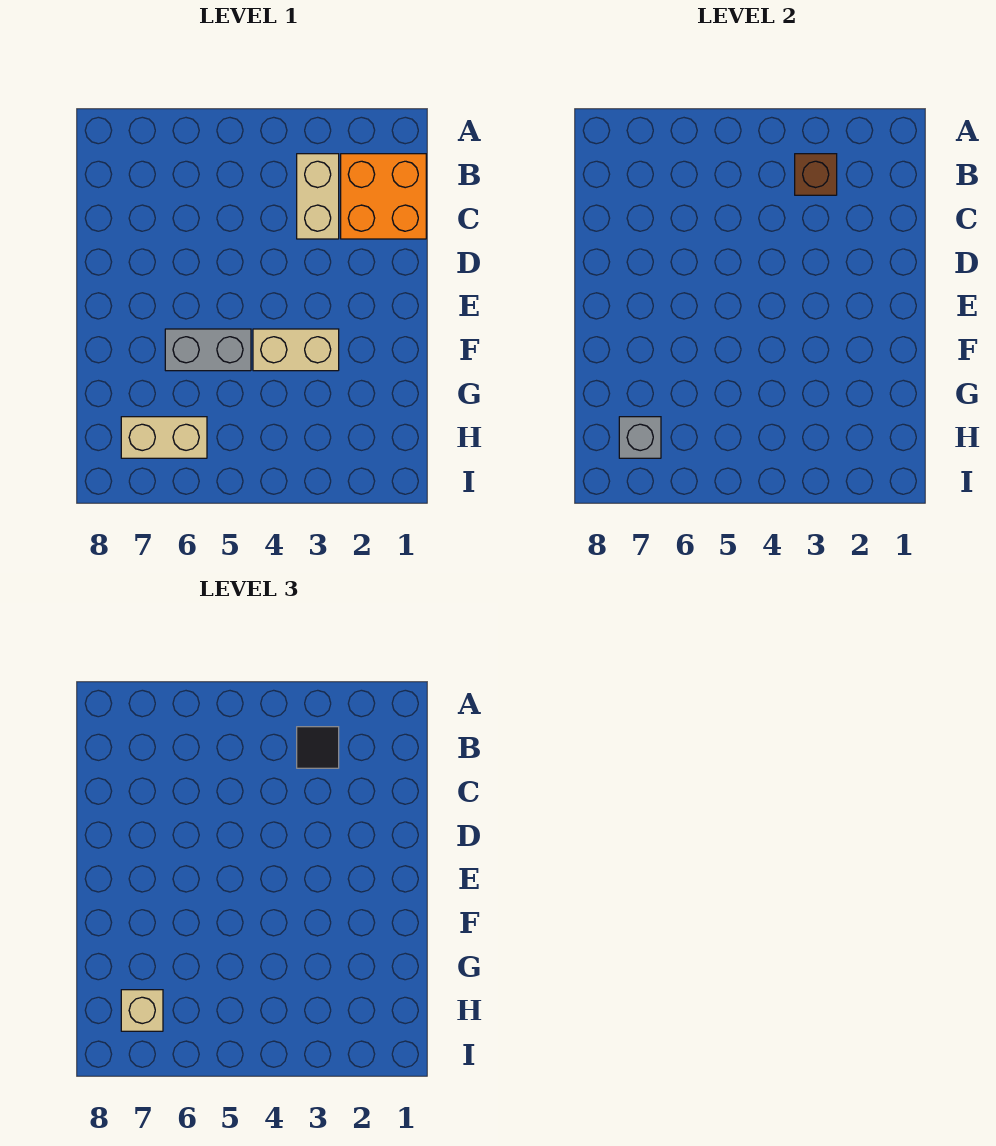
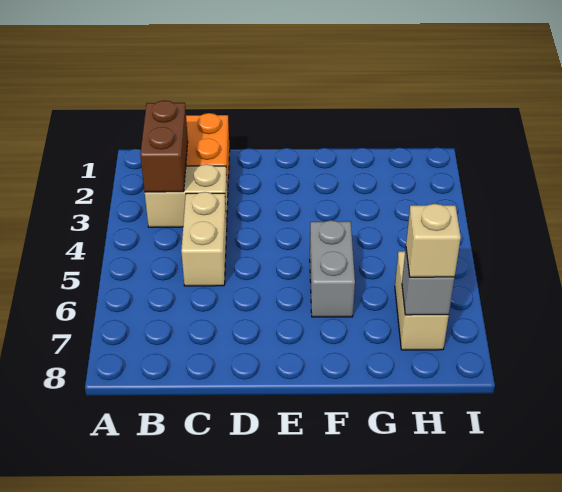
brown brick B3 level 2 -> brown brick B2:B3 level 2
black tile B3 level 3 -> none
tan brick F3:F4 level 1 -> tan brick C4:C5 level 1

